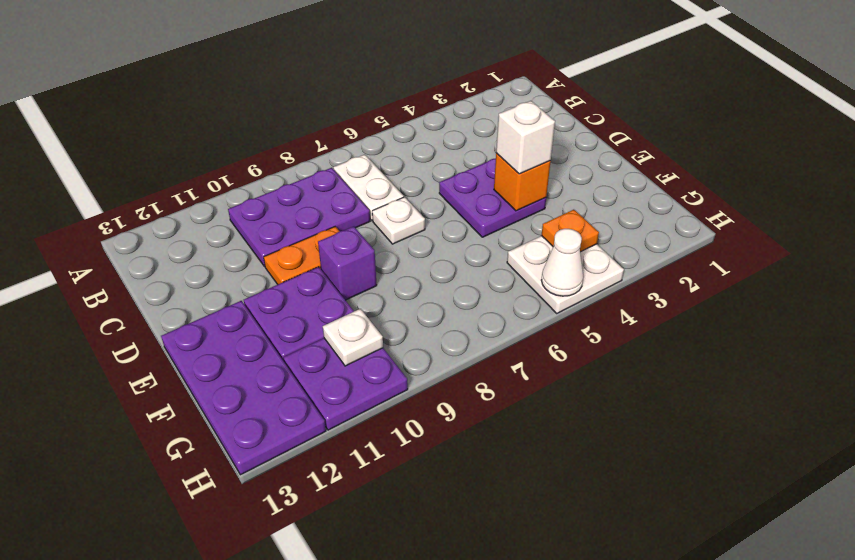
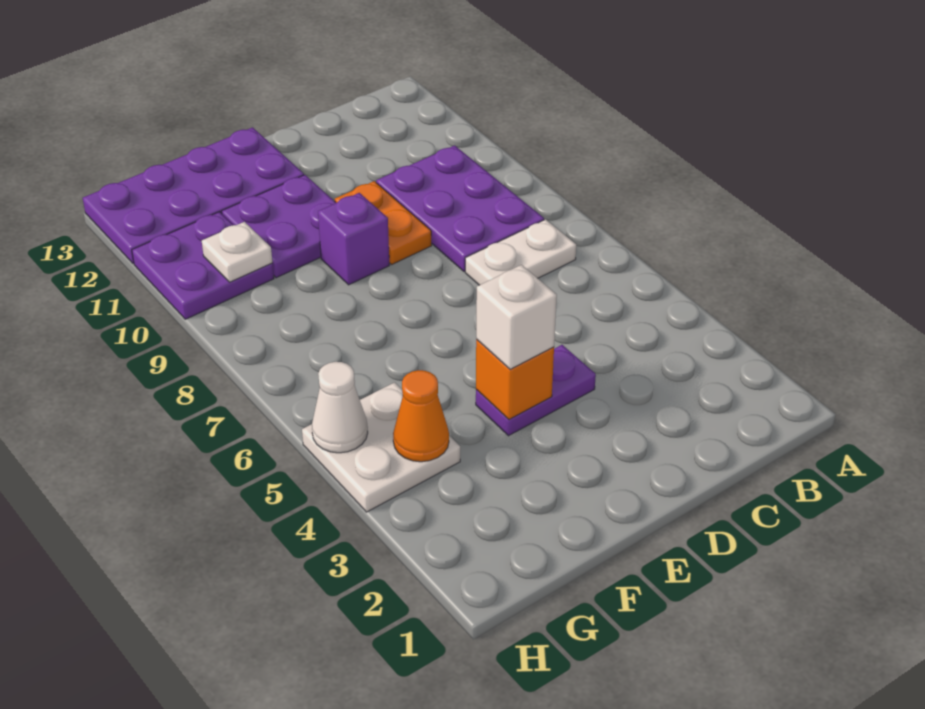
purple plate D4:E5 level 1 -> purple plate D4:E4 level 1
white plate D7 level 1 -> none
orange plate G4 level 2 -> orange cone G4 level 2

